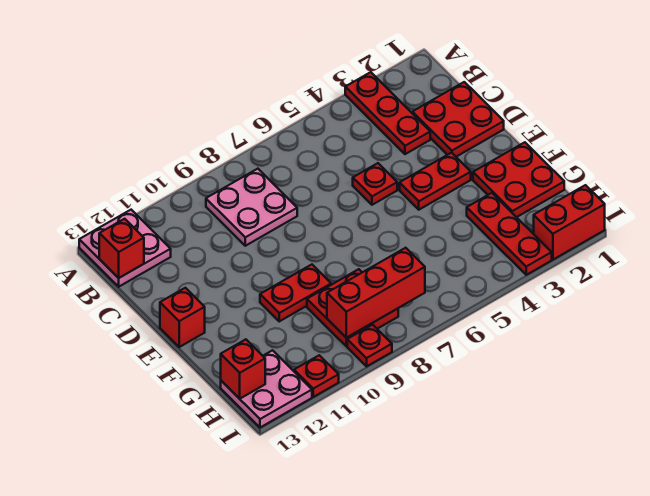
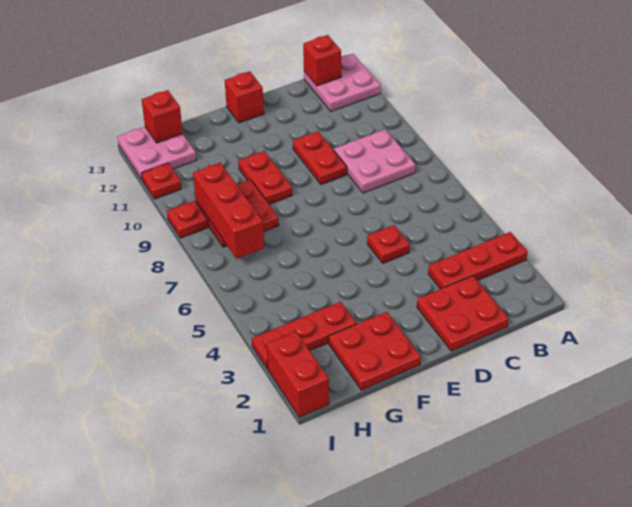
red plate E3:E4 level 1 -> red plate D9:D10 level 1

